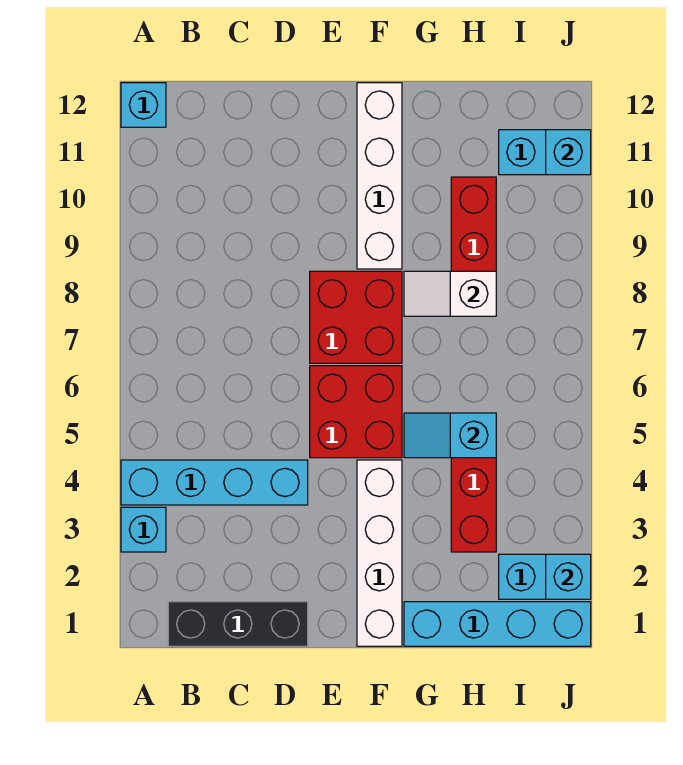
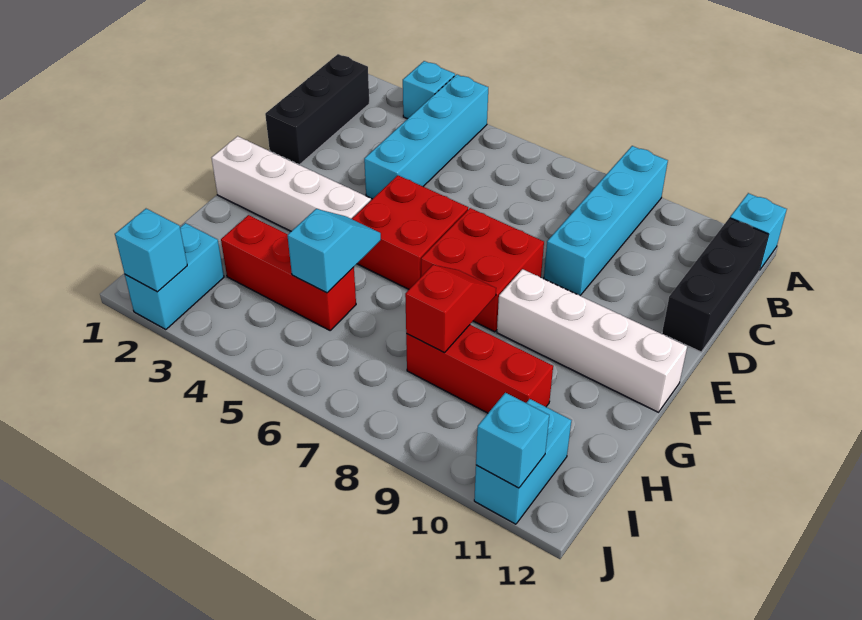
none -> black brick B12:D12 level 1
cyan brick G1:J1 level 1 -> cyan brick A9:D9 level 1
white slope G8:H8 level 2 top H -> red slope G8:H8 level 2 top H

